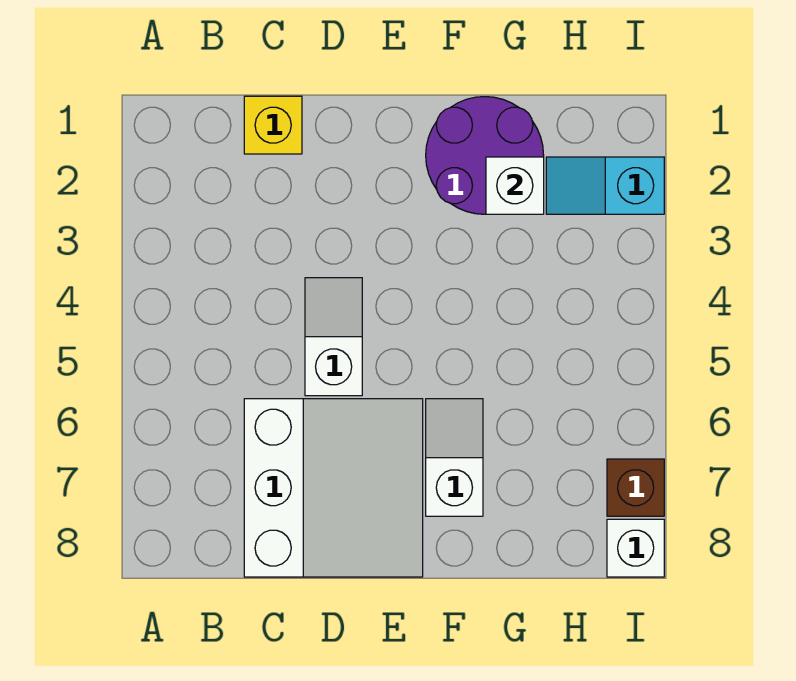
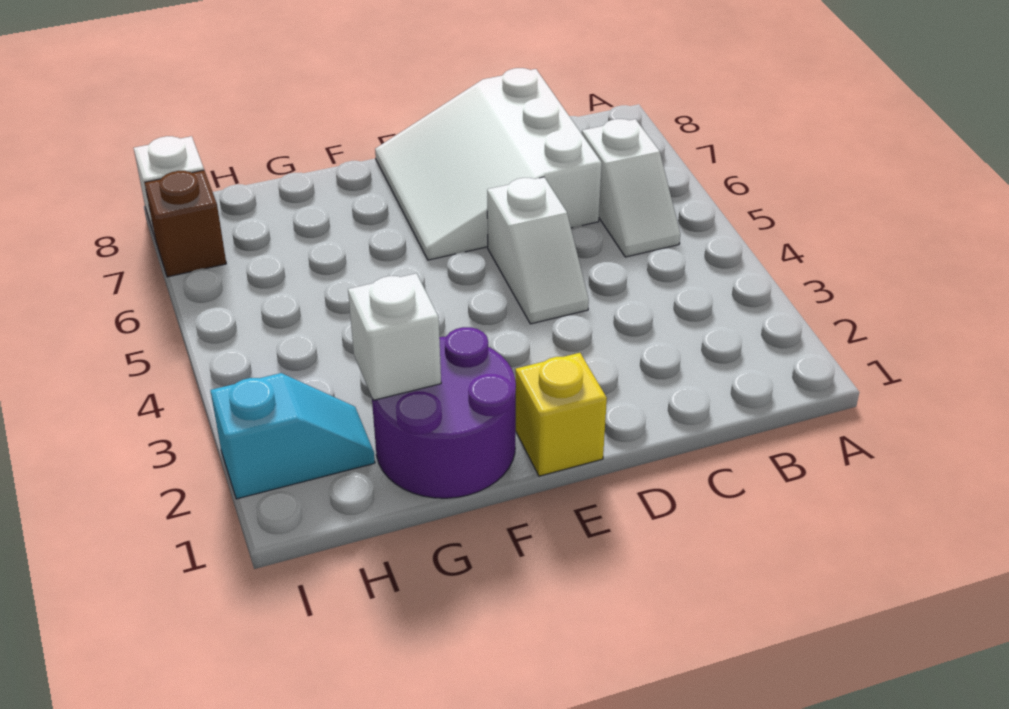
yellow brick C1 level 1 -> yellow brick E1 level 1
white slope F6:F7 level 1 top 7 -> white slope B5:B6 level 1 top 6

